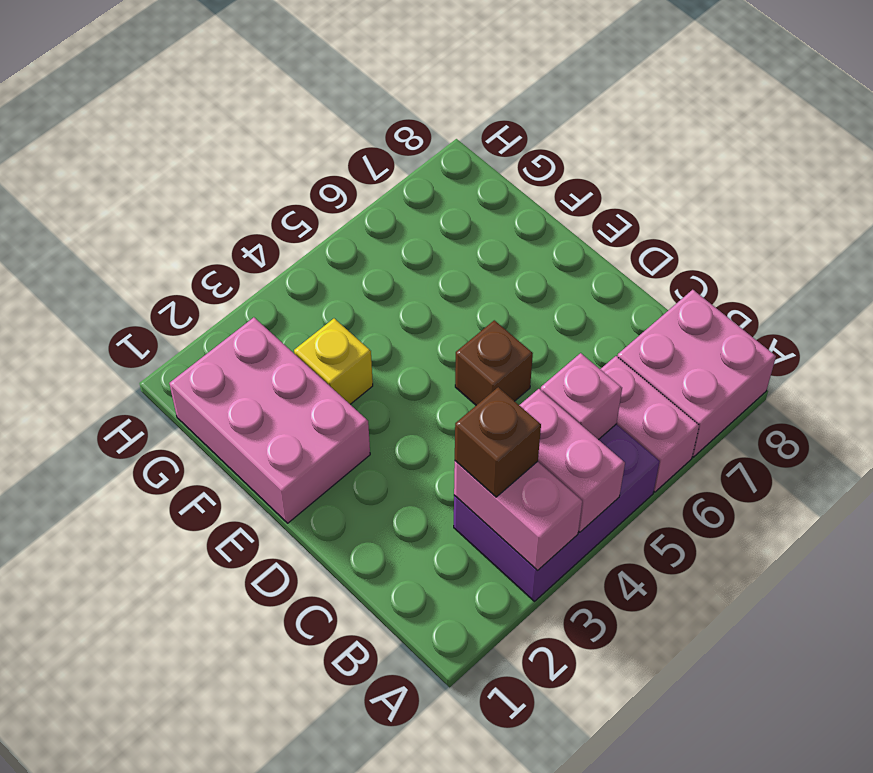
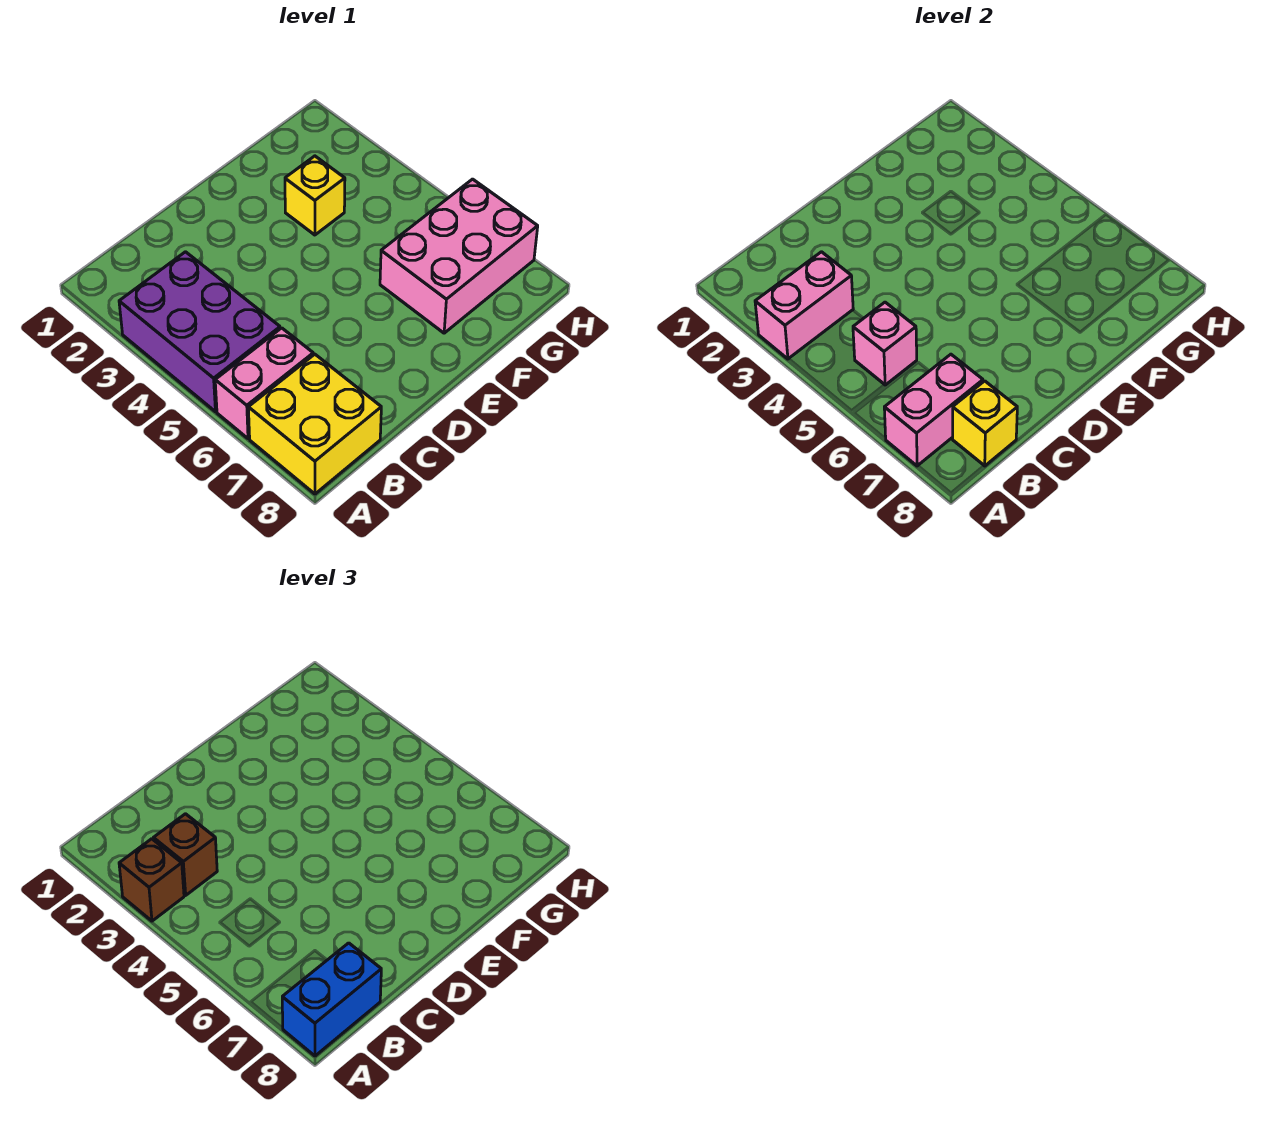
pink brick A4:B4 level 2 -> pink brick A7:B7 level 2
pink brick A7:B8 level 1 -> yellow brick A7:B8 level 1
none -> blue brick A8:B8 level 3
none -> yellow brick B8 level 2
brown brick D5 level 1 -> brown brick A3 level 3
pink brick E1:G2 level 1 -> pink brick F6:H7 level 1

